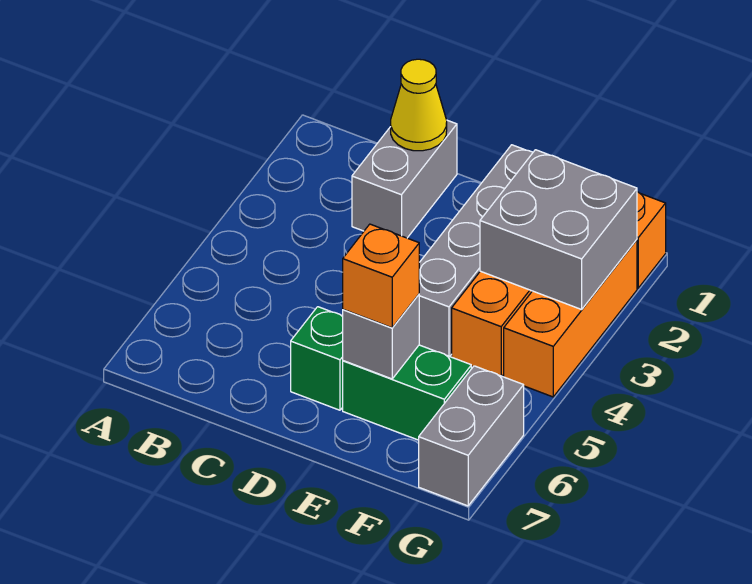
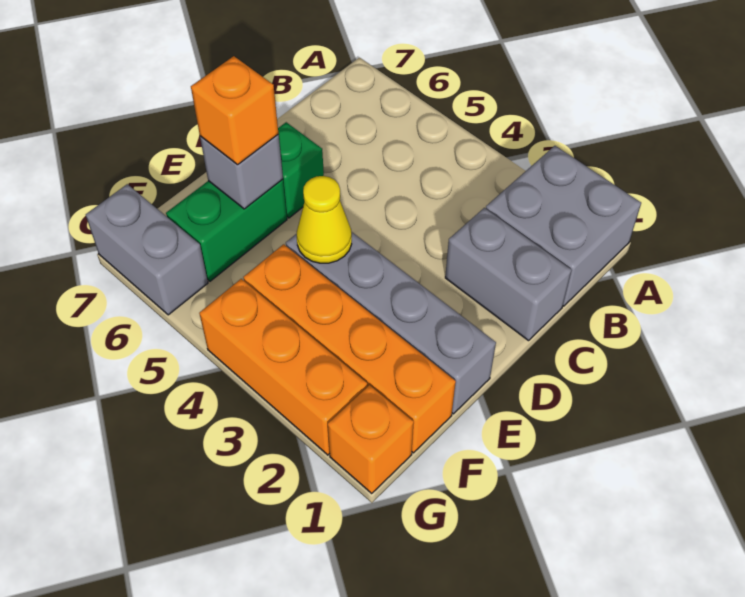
yellow cone C1 level 2 -> yellow cone E4 level 2
grey brick F2:G3 level 2 -> grey brick A1:B2 level 1

